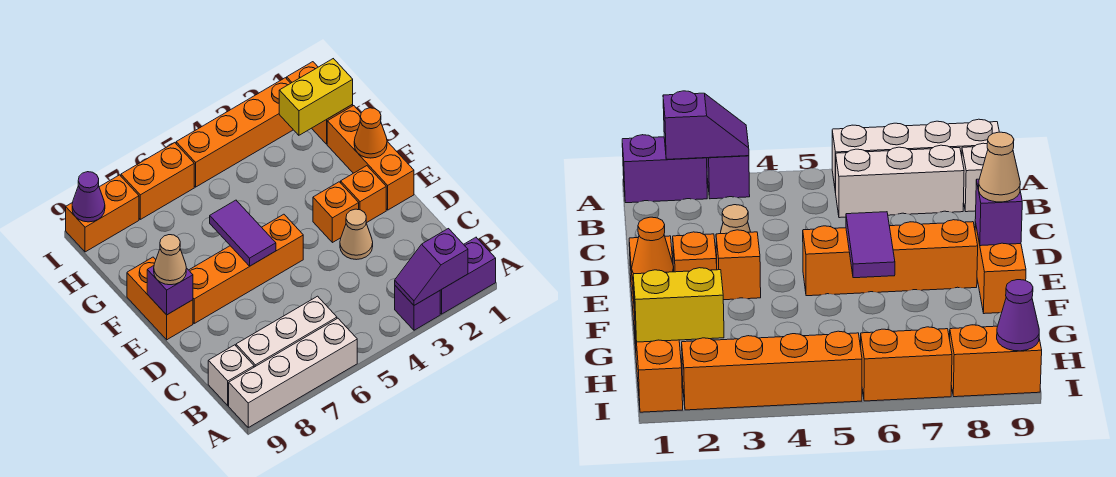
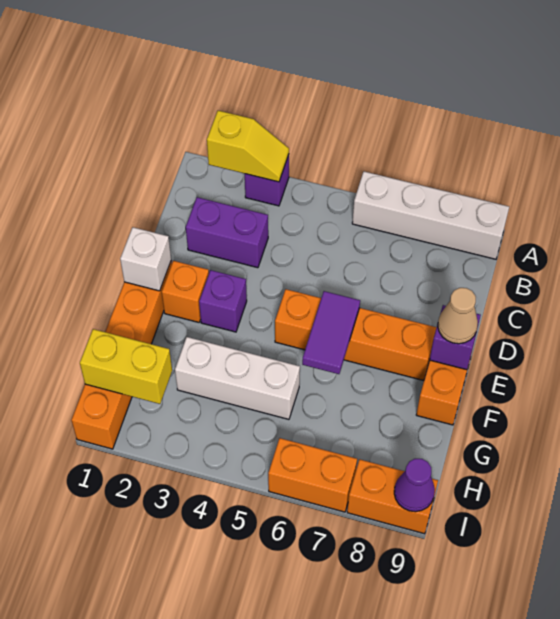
purple brick A1:A2 level 1 -> purple brick C2:C3 level 1
purple slope A2:A3 level 2 top 2 -> yellow slope A2:A3 level 2 top 2
white brick B6:B8 level 1 -> white brick G3:G5 level 1
white brick B9 level 1 -> white brick E1 level 2
tan cone D3 level 1 -> none
orange brick E3 level 1 -> purple brick E3 level 1
orange cone F1 level 2 -> none
orange brick I2:I5 level 1 -> none

